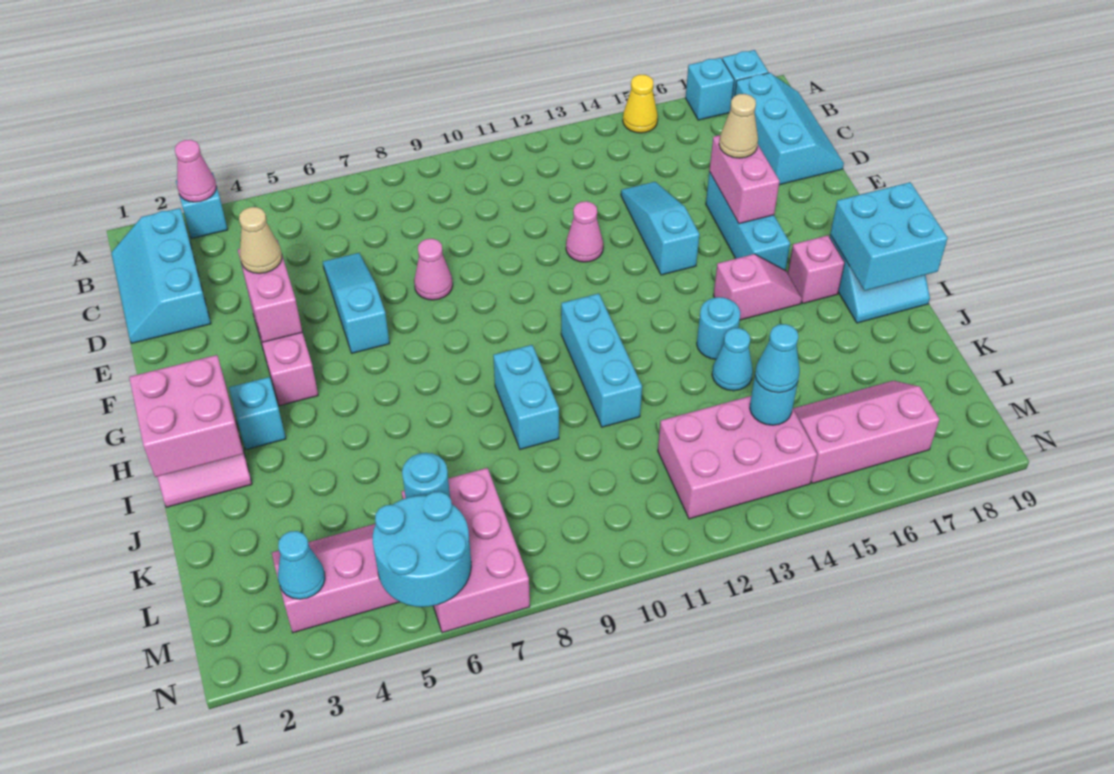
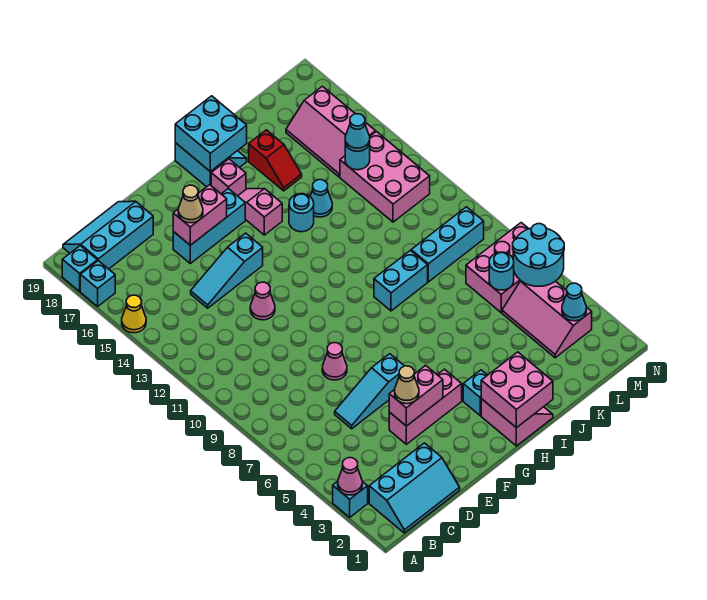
cyan brick H11:J11 level 1 -> cyan brick K9:M9 level 1
none -> red slope J16:J17 level 1 top 17

